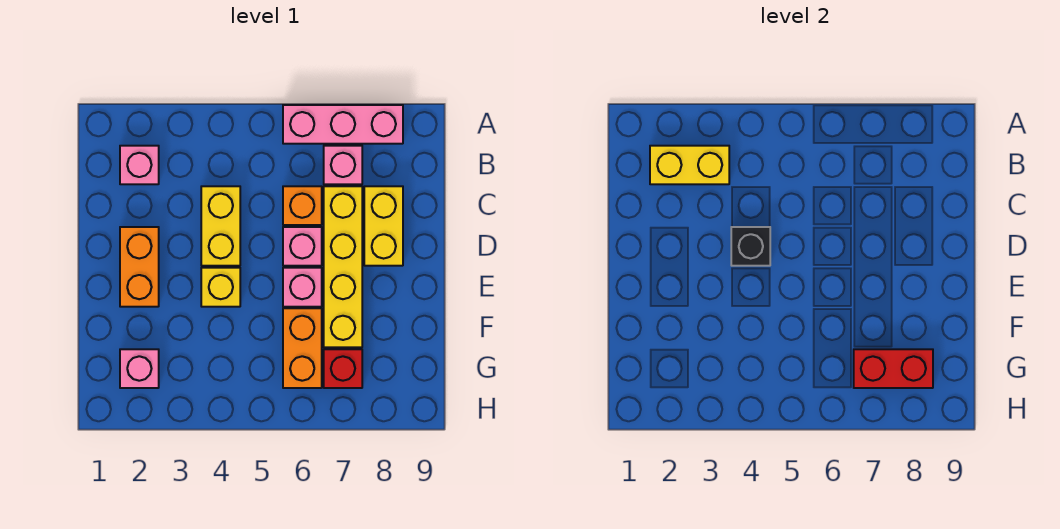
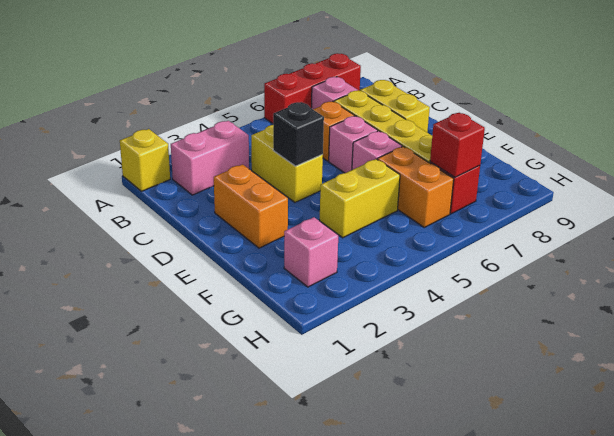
pink brick A6:A8 level 1 -> red brick A6:A8 level 1
pink brick B2 level 1 -> pink brick B2:B3 level 1
yellow brick B2:B3 level 2 -> yellow brick F4:F5 level 1
yellow brick E4 level 1 -> yellow brick A1 level 1
red brick G7:G8 level 2 -> red brick G7 level 2

